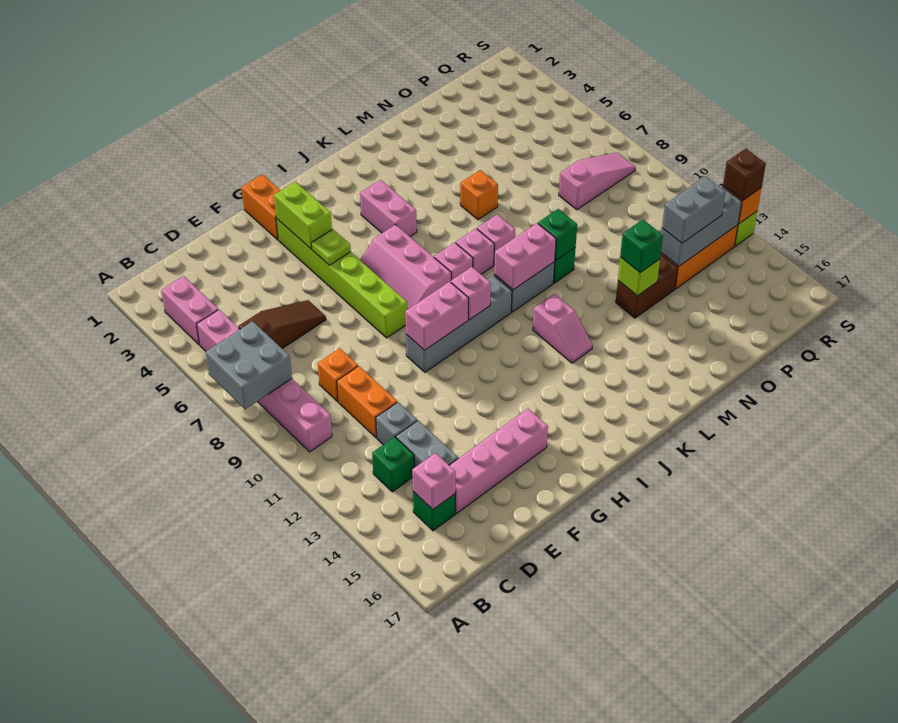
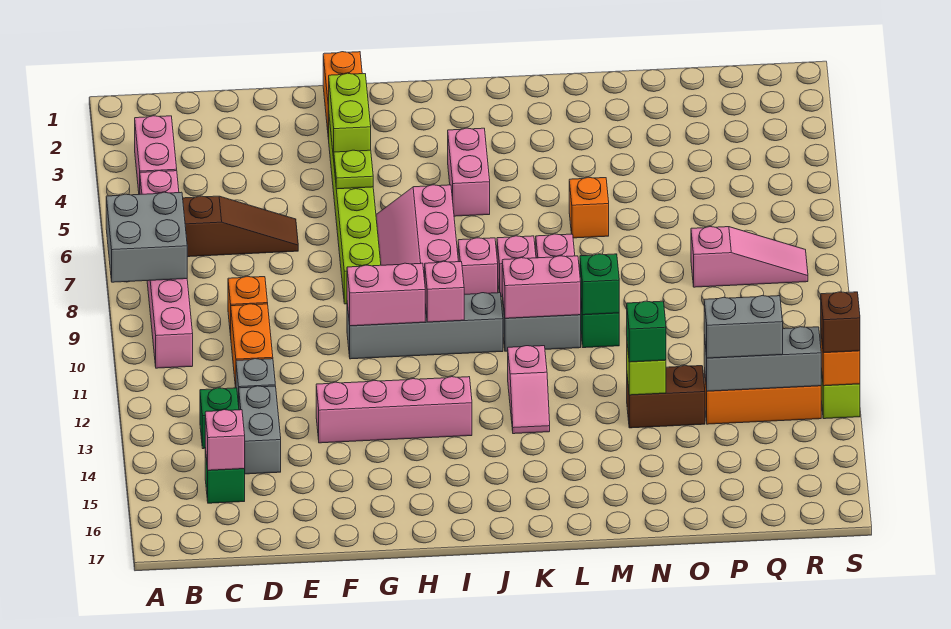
pink brick D15:G15 level 1 -> pink brick F13:I13 level 1

